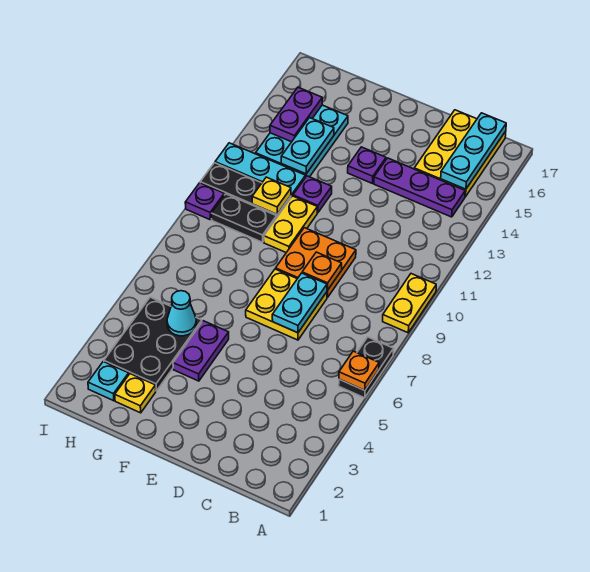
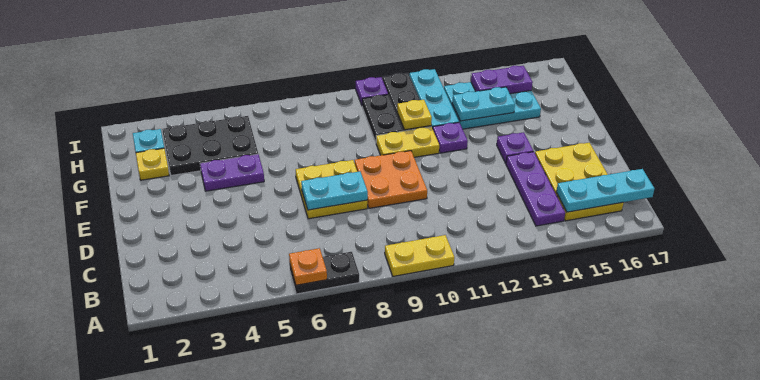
yellow plate B15:C17 level 1 -> yellow plate B15:D16 level 1
orange plate D9 level 2 -> none
cyan cone G5 level 2 -> none

